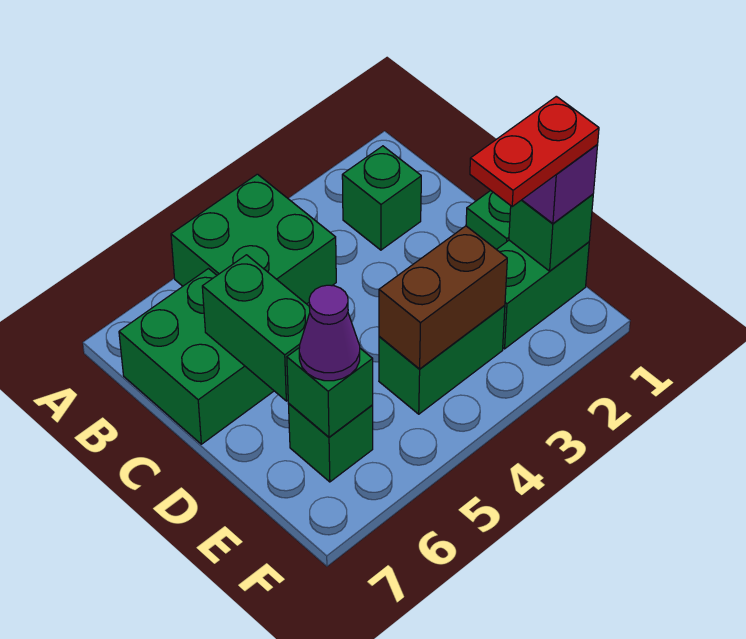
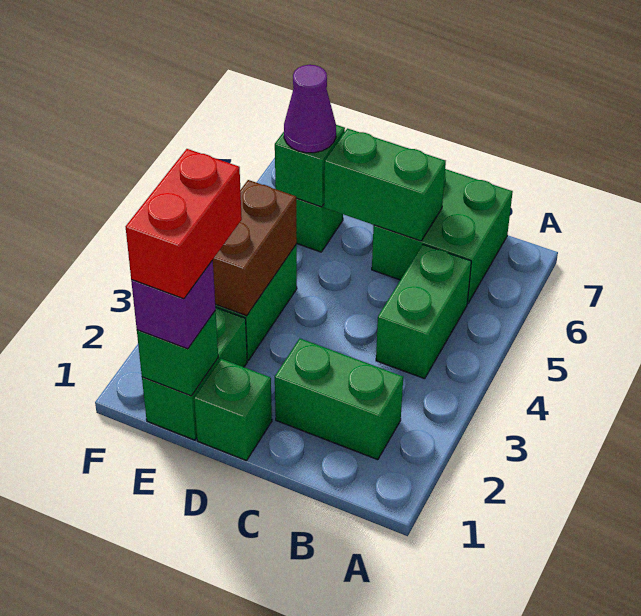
green brick A4:B5 level 1 -> green brick B4:B5 level 1
green brick B2 level 1 -> green brick B2:C2 level 1
red plate E1:E2 level 4 -> red brick E1:E2 level 4

